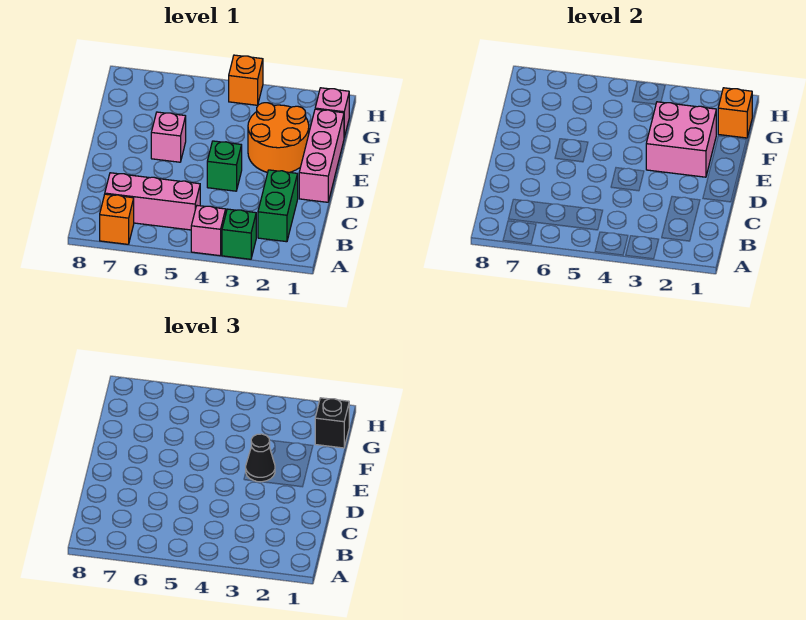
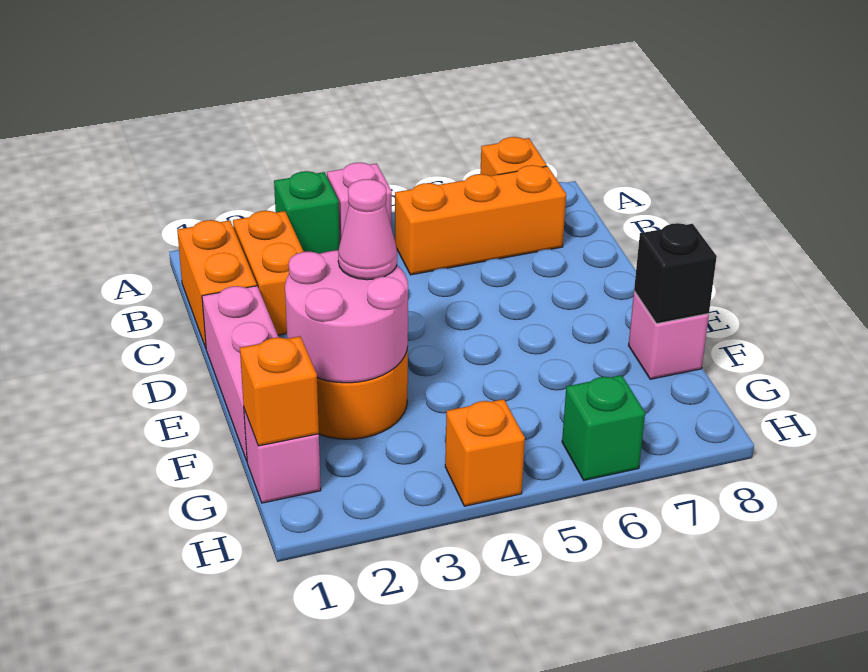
none -> orange brick B1:C1 level 1
green brick B2:C2 level 1 -> orange brick B2:C2 level 1
pink brick B5:B7 level 1 -> orange brick B5:B7 level 1
green brick D4 level 1 -> green brick H6 level 1
pink brick E2:F3 level 2 -> pink round brick E2:F3 level 2
black cone E3 level 3 -> pink cone E3 level 3
pink brick E6 level 1 -> pink brick F8 level 1
black brick G1 level 3 -> black brick F8 level 2

